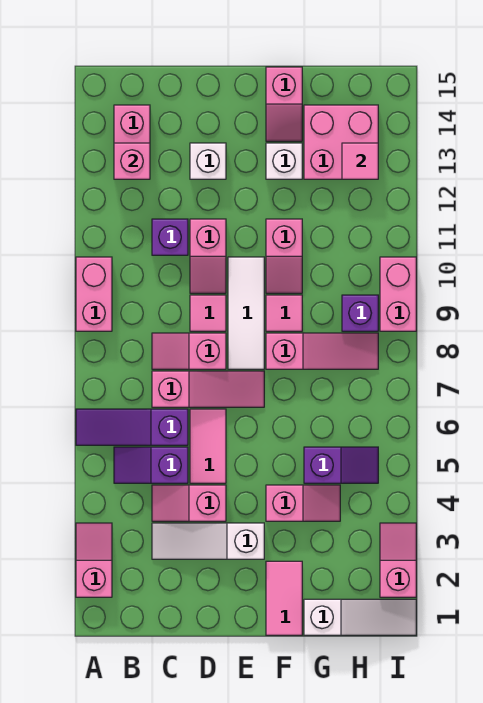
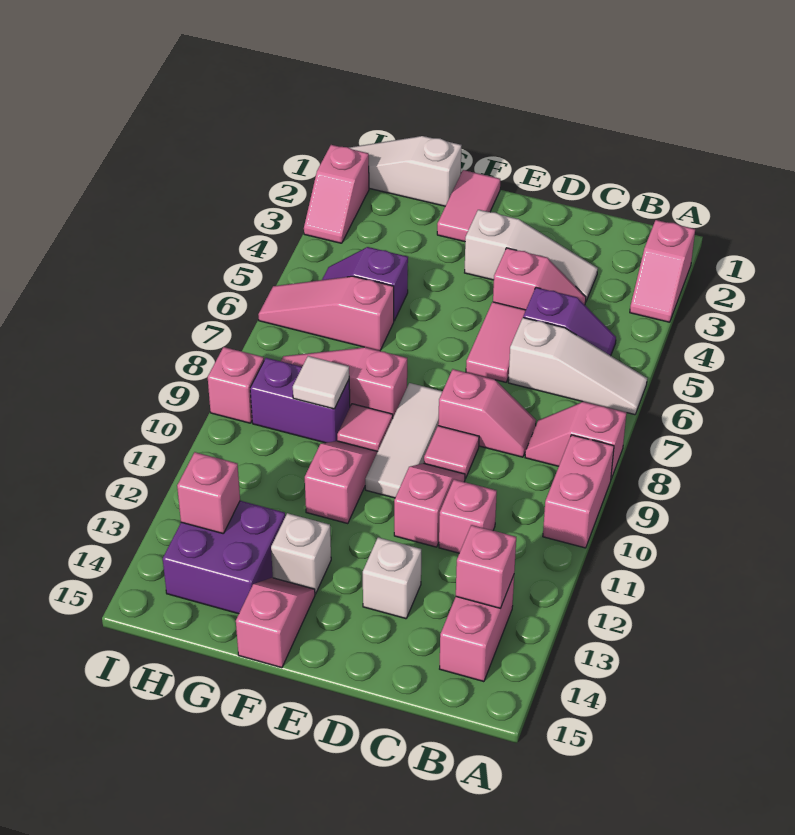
purple slope A6:C6 level 1 top C -> white slope A6:C6 level 1 top C
pink slope C7:E7 level 1 top C -> pink slope G6:I6 level 1 top G
purple brick C11 level 1 -> pink brick C11 level 1
pink slope F4:G4 level 1 top F -> pink slope A8:B8 level 1 top A
none -> white tile G9 level 2
pink brick G13:H14 level 1 -> purple brick G13:H14 level 1
purple brick H9 level 1 -> purple brick G9:H9 level 1
pink tile H13 level 2 -> pink brick H13 level 2
pink brick I9:I10 level 1 -> pink brick I9 level 1

